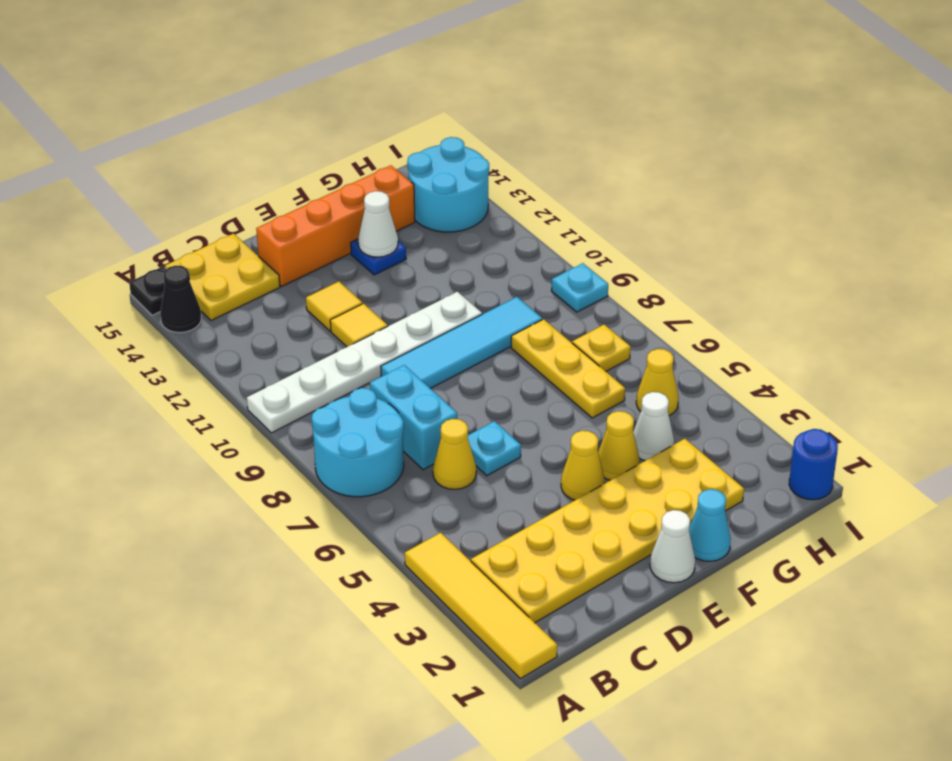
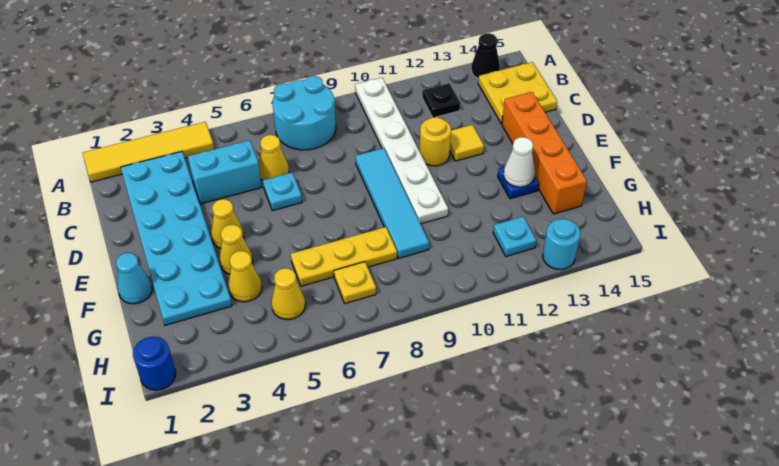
black plate A15 level 1 -> black plate B12 level 1
yellow plate B2:G3 level 1 -> cyan plate B2:G3 level 1
cyan brick C7:C8 level 1 -> cyan brick C4:C5 level 1
yellow tile D11 level 1 -> yellow round brick D11 level 1
white cone E1 level 1 -> none
white cone G4 level 1 -> yellow cone G4 level 1
cyan round brick H13:I14 level 1 -> cyan round brick I13 level 1
cyan plate I9 level 1 -> cyan plate H12 level 1

